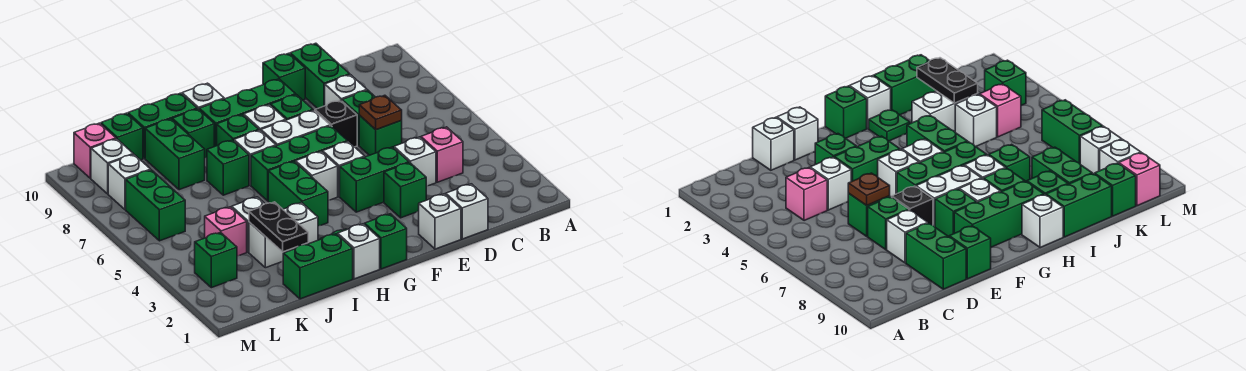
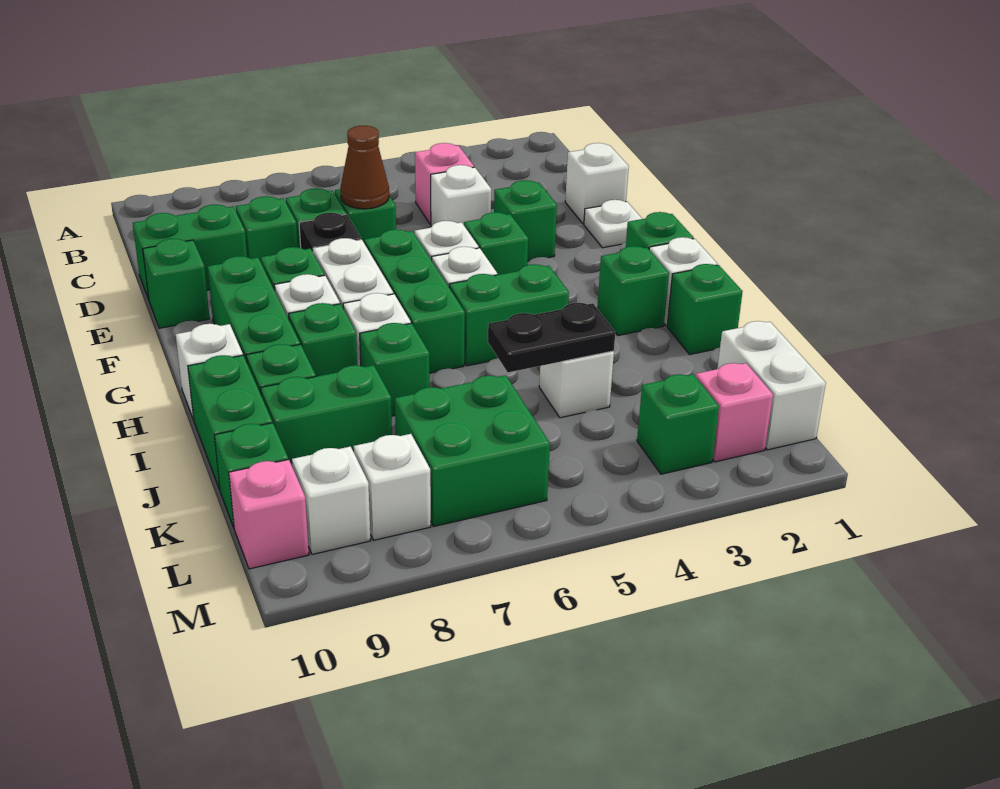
brown plate D6 level 2 -> brown cone D6 level 2
white brick D8 level 1 -> green brick D8 level 1
white brick E1 level 1 -> white plate E1 level 1
green brick E4:F4 level 1 -> green brick F4 level 1
green plate H2 level 1 -> green brick H2 level 1
green brick I1:J1 level 1 -> green brick I1 level 1
white brick I3:J3 level 1 -> white brick K1:L1 level 1
black plate J2:J3 level 2 -> black plate J4:J5 level 2
pink brick K4 level 1 -> pink brick L2 level 1
green brick L6:L7 level 1 -> green brick K6:L7 level 1

